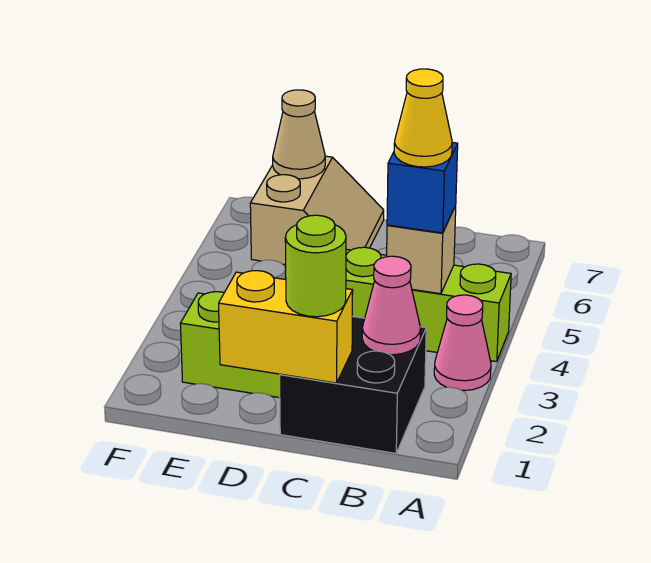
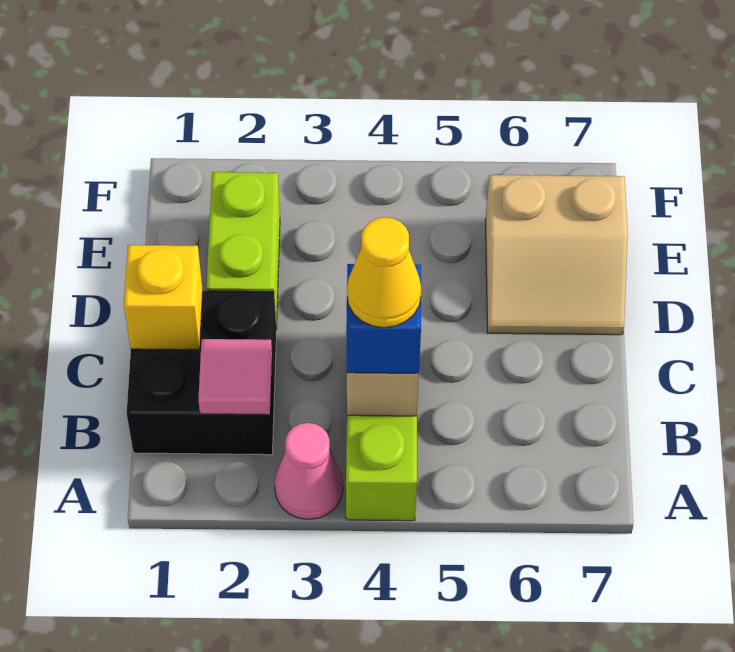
pink cone B2 level 2 -> pink tile B2 level 2
yellow brick C1:D1 level 2 -> yellow brick C1 level 2
lime round brick C1 level 3 -> none
tan cone E7 level 2 -> none

